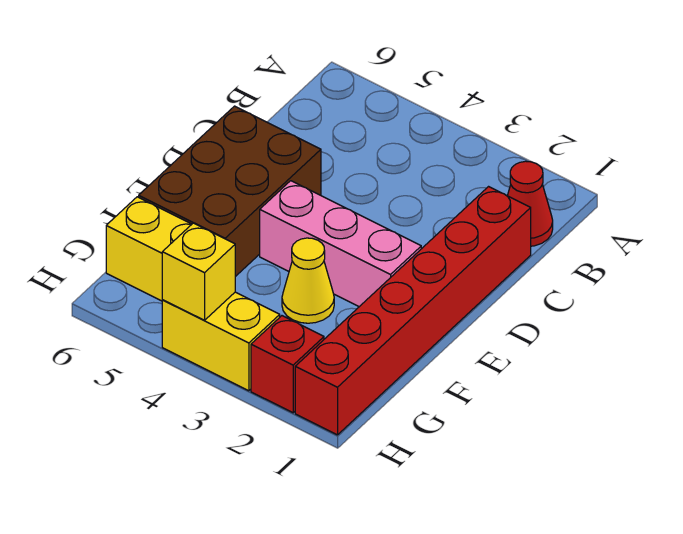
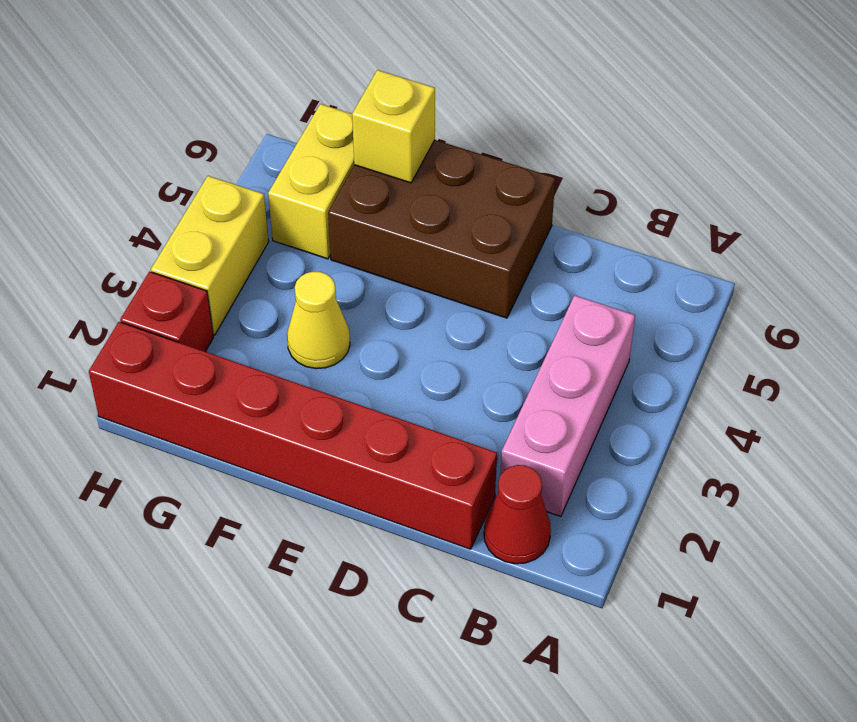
pink brick E2:E4 level 1 -> pink brick B2:B4 level 1
yellow brick H4 level 2 -> yellow brick F6 level 2

